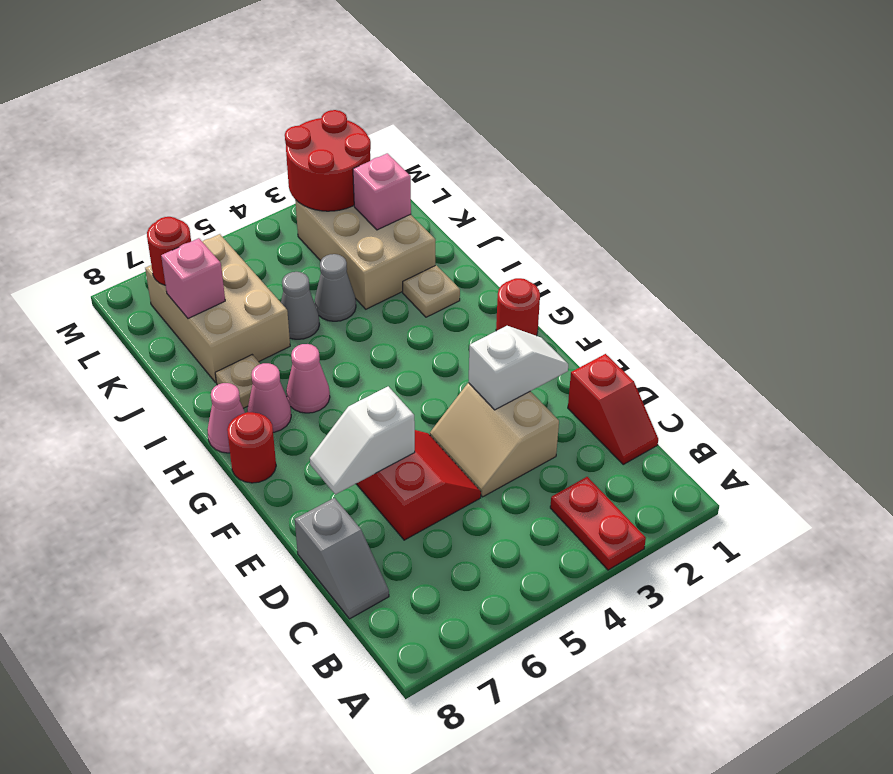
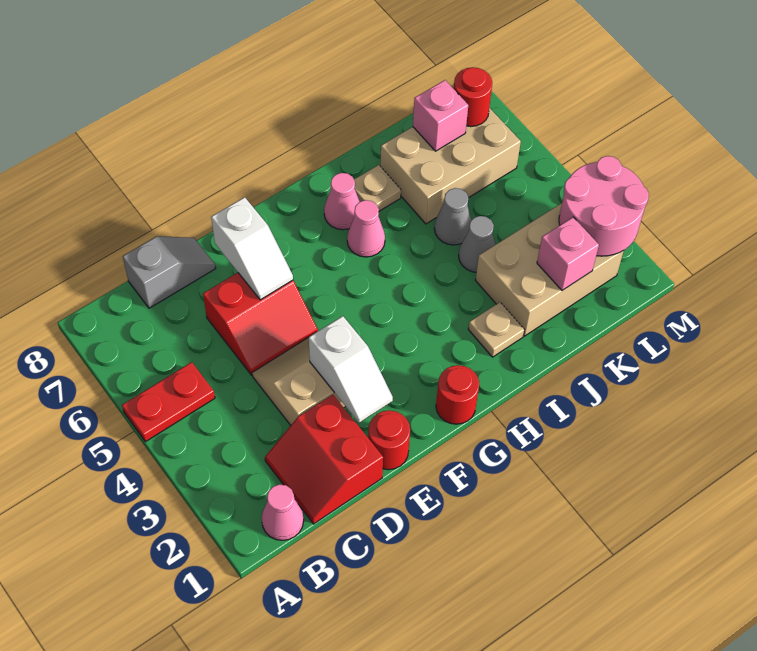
red plate A3:B3 level 1 -> red plate A5:B5 level 1
red slope C1:D1 level 1 top D -> red slope C1:D2 level 1 top D
grey slope C8:D8 level 1 top D -> grey slope C8:D8 level 1 top C
white slope E6:E7 level 2 top 6 -> white slope E6:E7 level 2 top 7
red round brick G8 level 1 -> red round brick E1 level 1
pink cone H8 level 1 -> pink cone B1 level 1
red round brick L2:M3 level 2 -> pink round brick L2:M3 level 2

